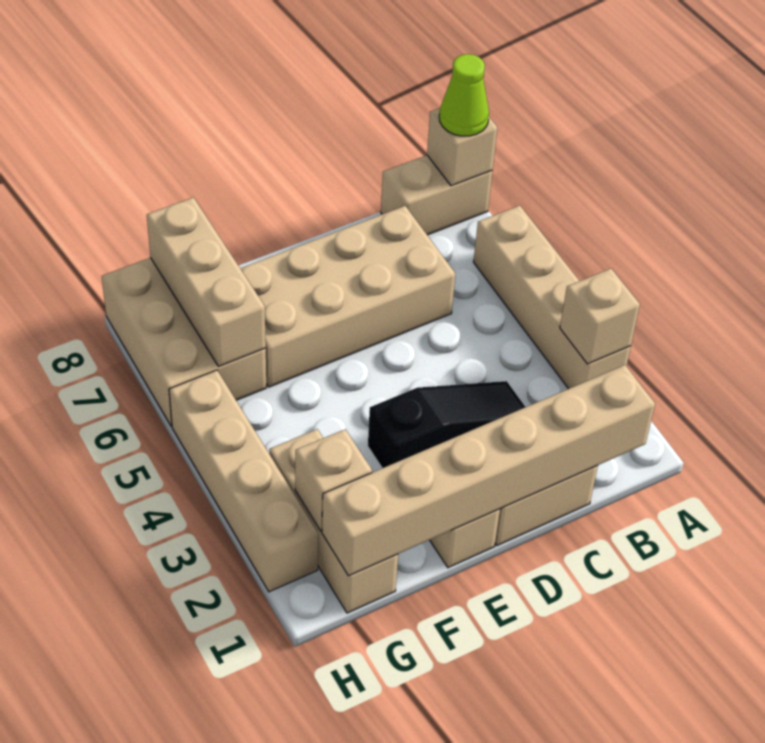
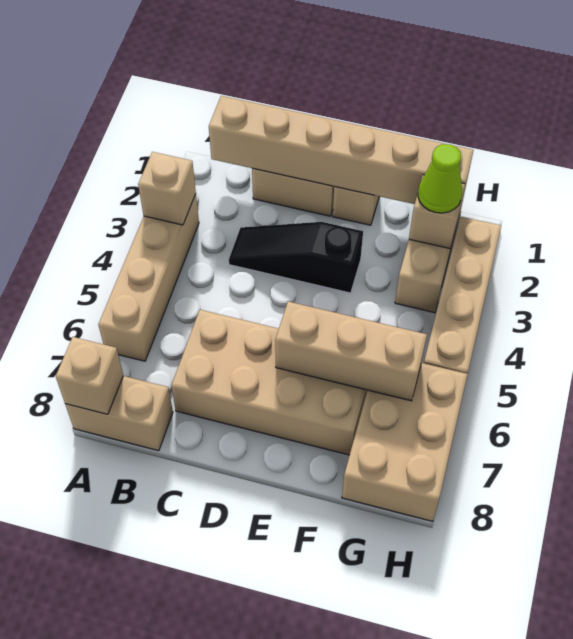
lime cone A8 level 3 -> lime cone G2 level 3
tan brick G6:G8 level 2 -> tan brick E6:G6 level 2

